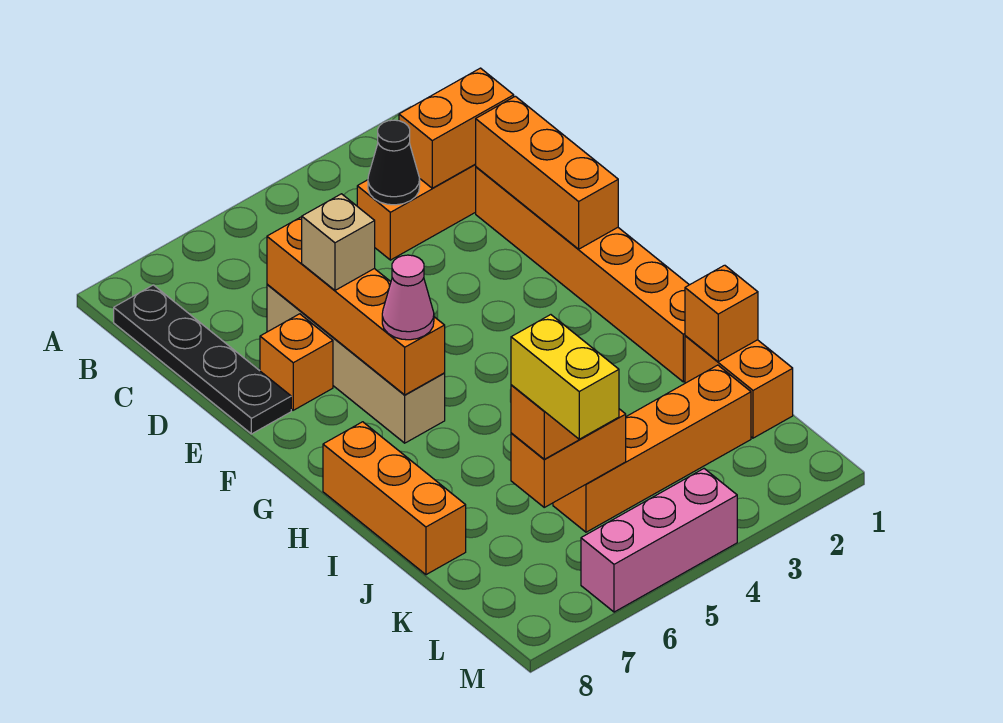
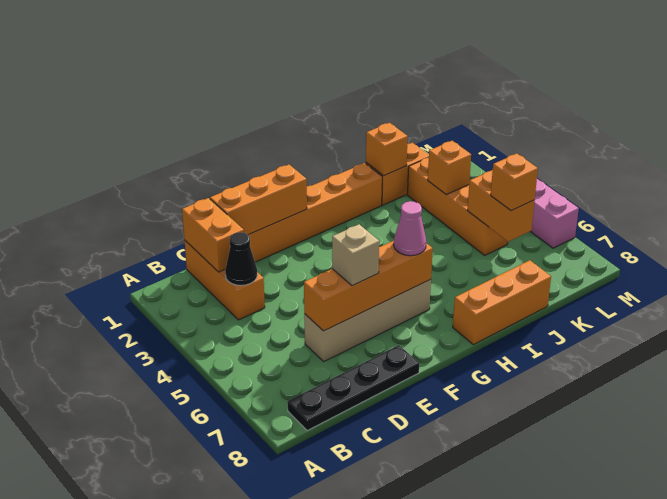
orange brick E7 level 1 -> orange brick K3 level 2
yellow brick K6:L6 level 4 -> none

